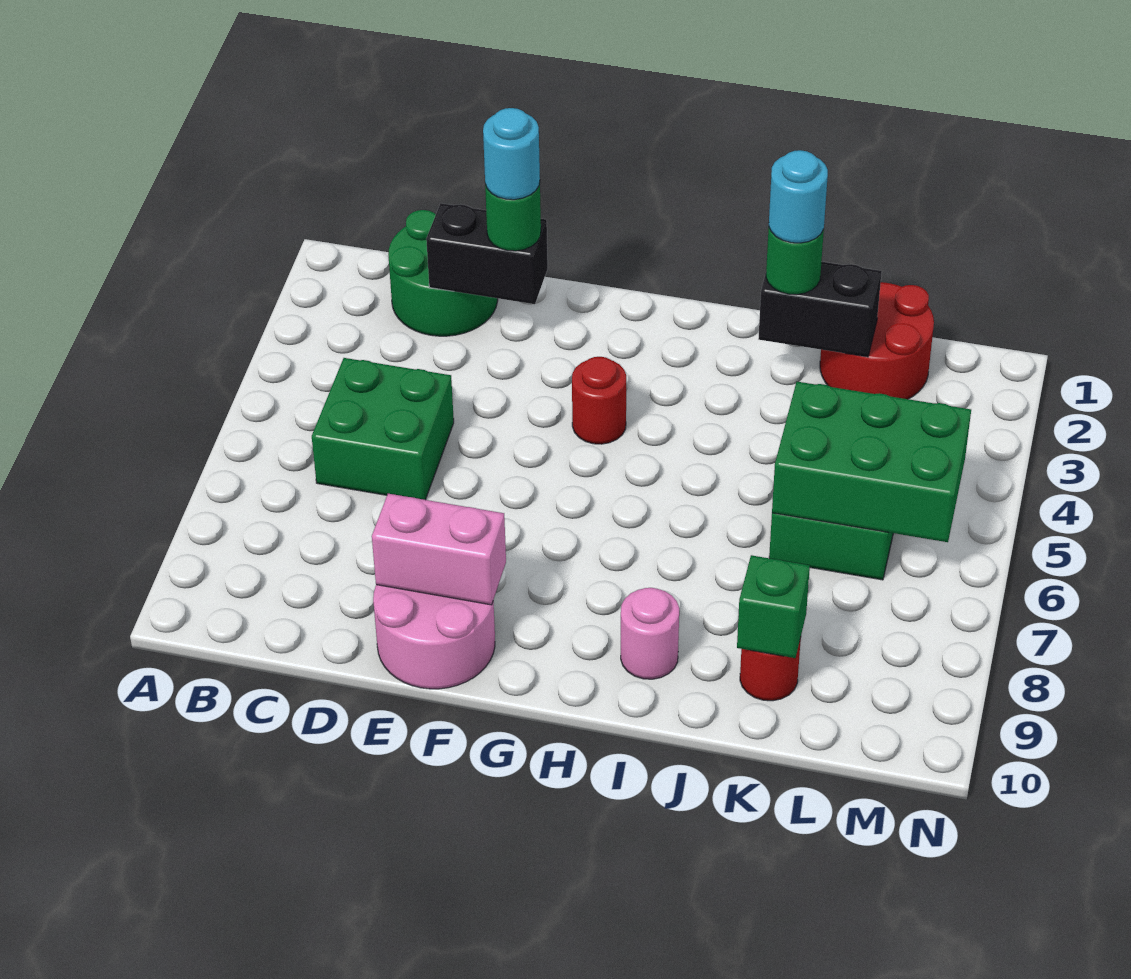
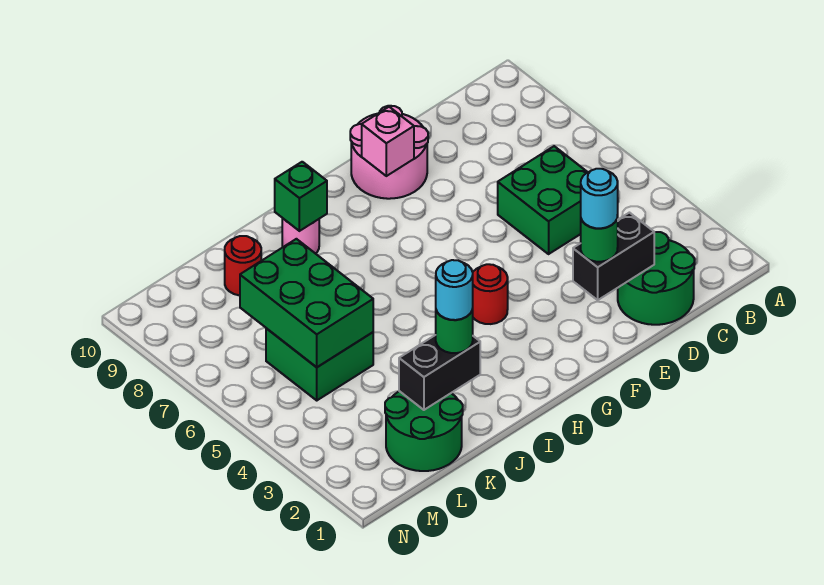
pink brick E9:F9 level 2 -> pink brick F9 level 2
red round brick K1:L2 level 1 -> green round brick K1:L2 level 1
green brick K5:M6 level 2 -> green brick K5:L7 level 2
green brick K9 level 2 -> green brick I9 level 2

